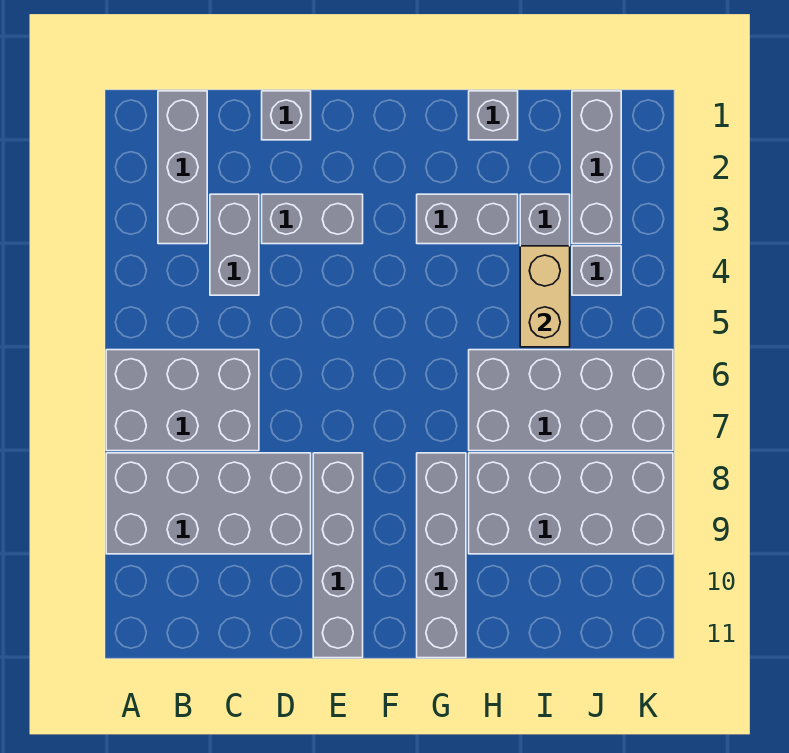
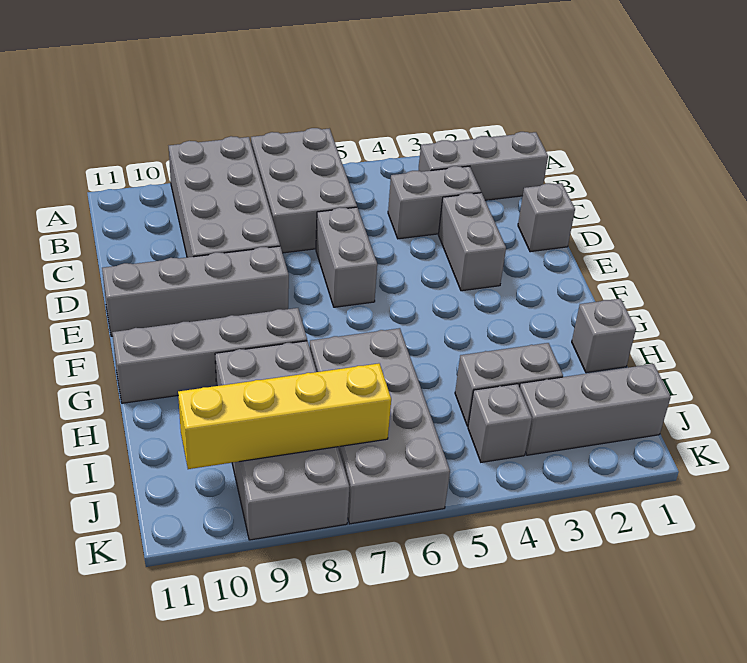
grey brick G3:H3 level 1 -> grey brick D6:E6 level 1
tan brick I4:I5 level 2 -> none
none -> yellow brick J7:J10 level 2

